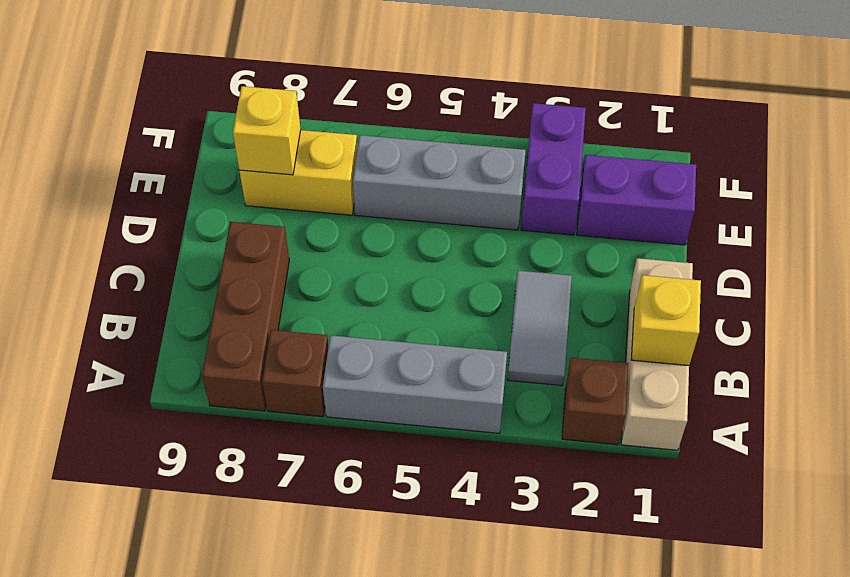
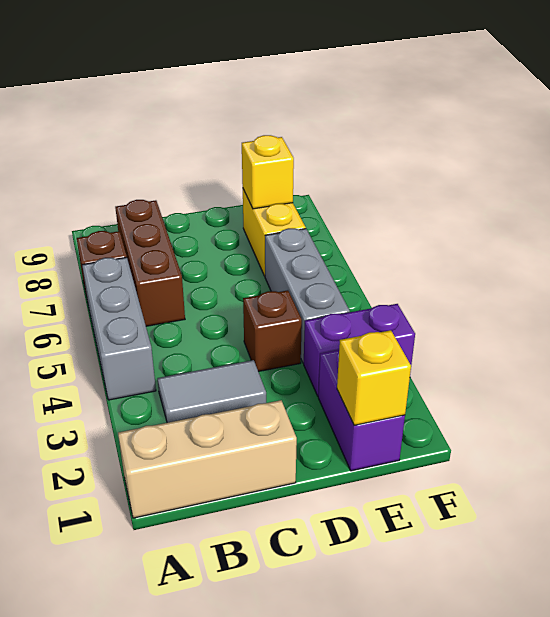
brown brick A2 level 1 -> brown brick D4 level 1
brown brick A8:C8 level 1 -> brown brick B6:B8 level 1
yellow brick B1 level 2 -> yellow brick E1 level 2

